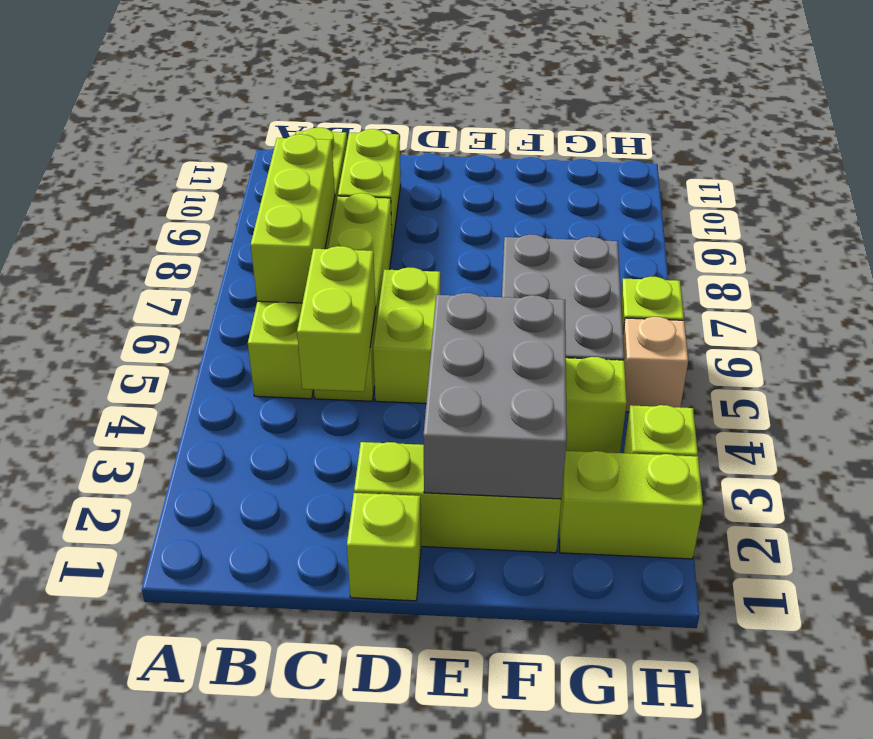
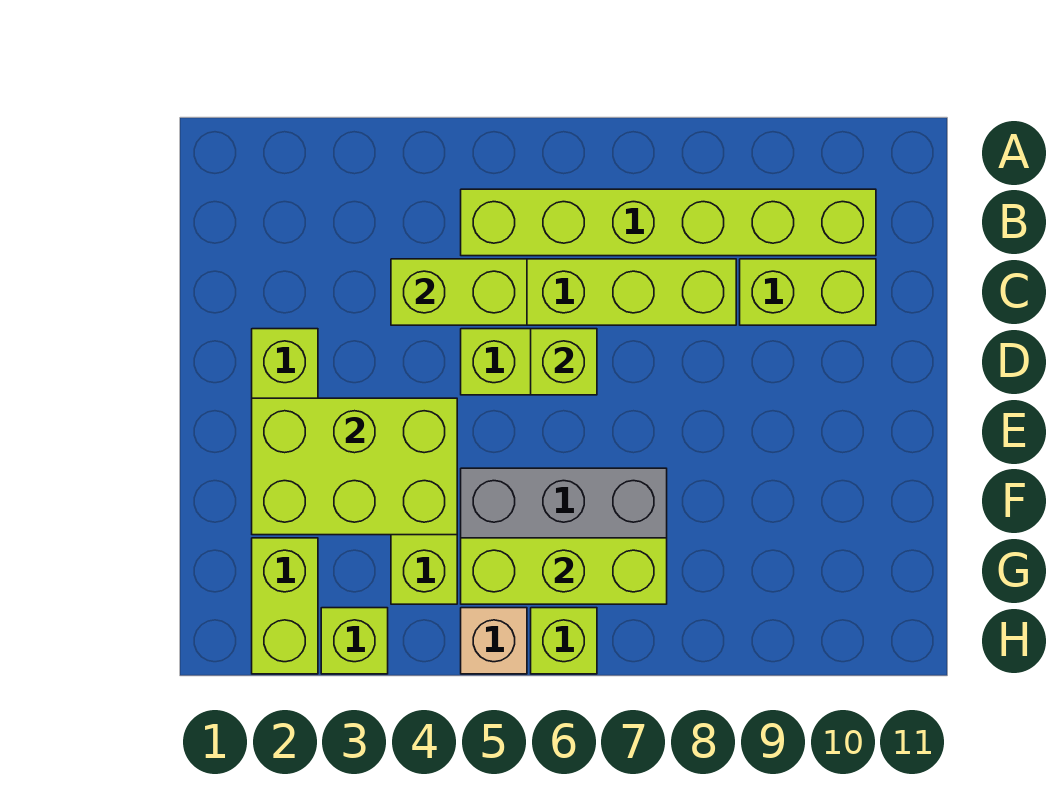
lime brick B6:B8 level 2 -> lime brick G5:G7 level 2
lime brick D1 level 1 -> lime brick D6 level 2
grey brick E2:F4 level 2 -> lime brick E2:F4 level 2

